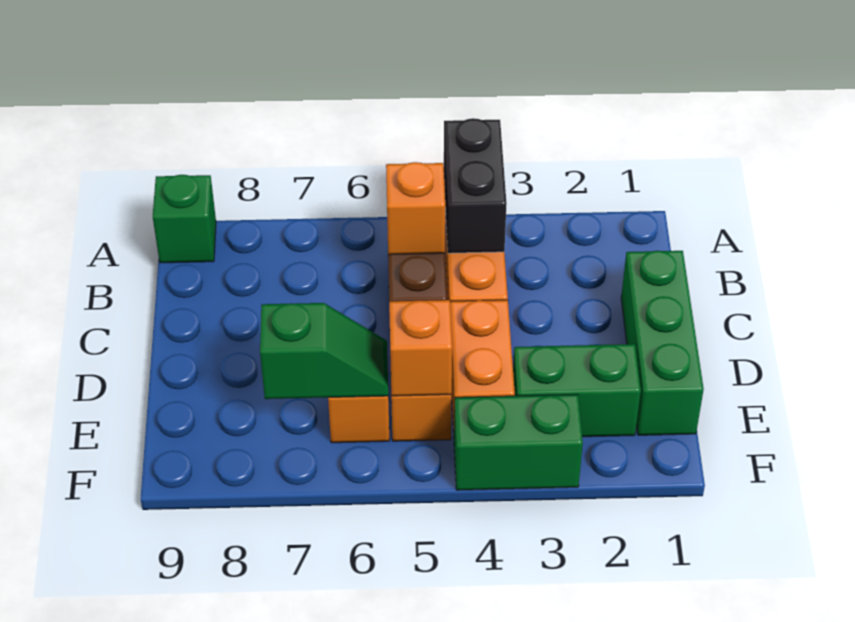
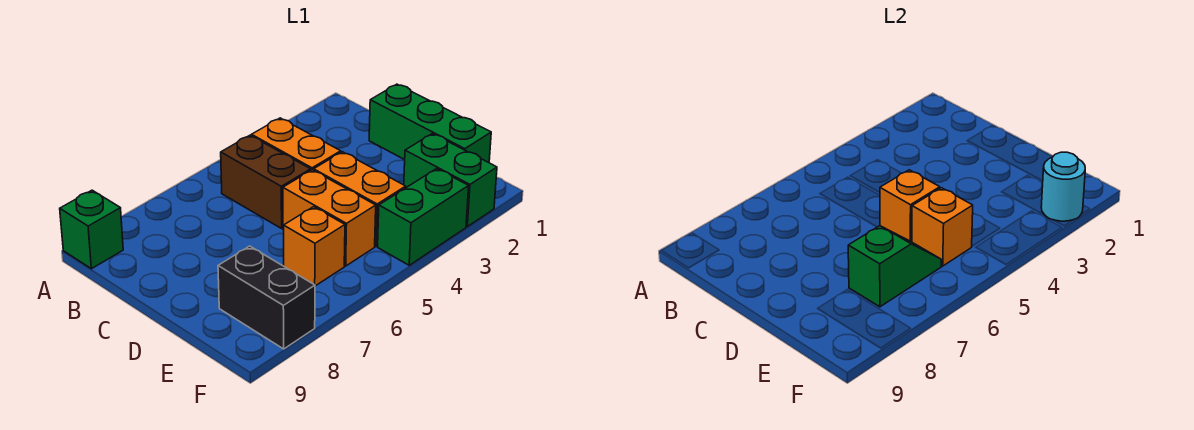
black brick A4:B4 level 2 -> black brick E8:F8 level 1
orange brick B5 level 2 -> orange brick D5 level 2
green brick E2:E3 level 1 -> green brick E2:F2 level 1
none -> cyan round brick F2 level 2

